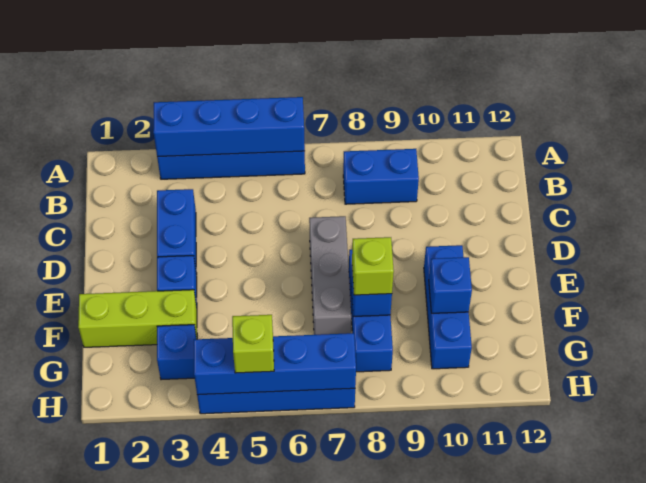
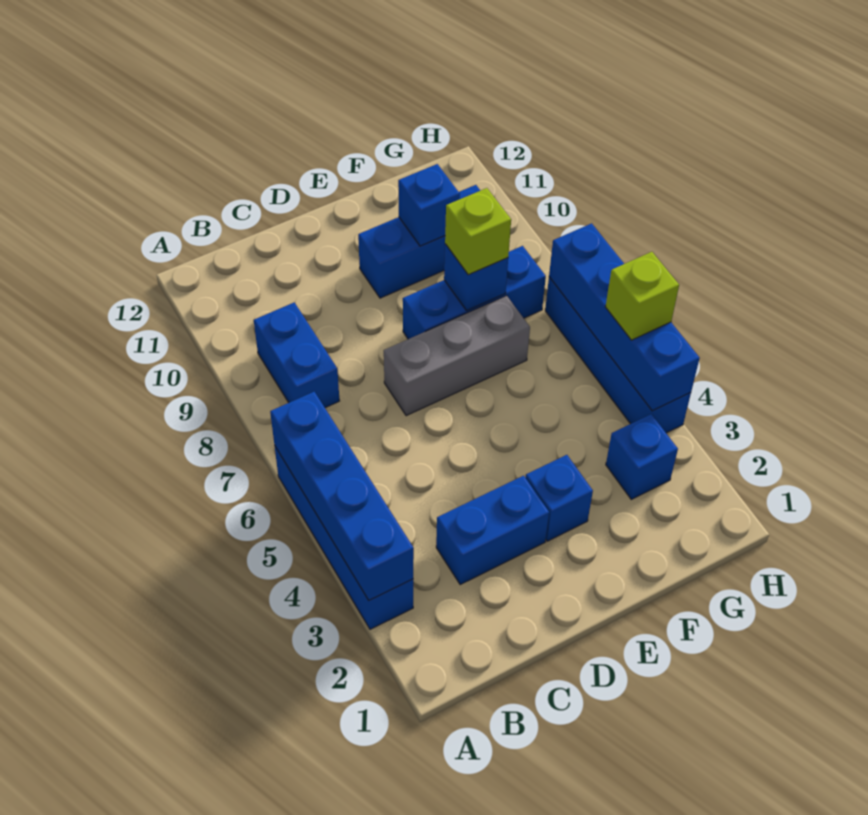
lime brick F1:F3 level 1 -> none

